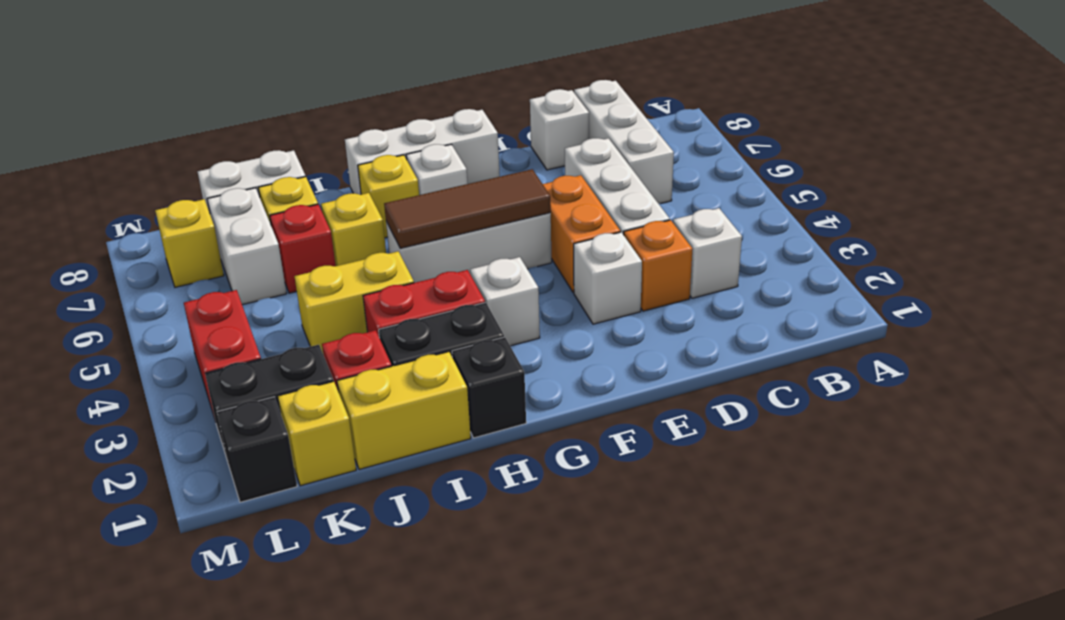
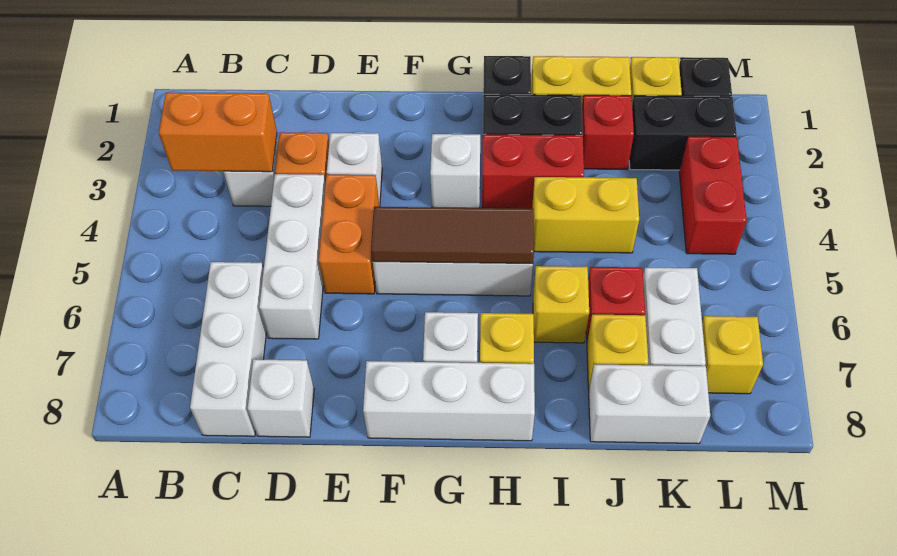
none -> orange brick B3:C3 level 2

